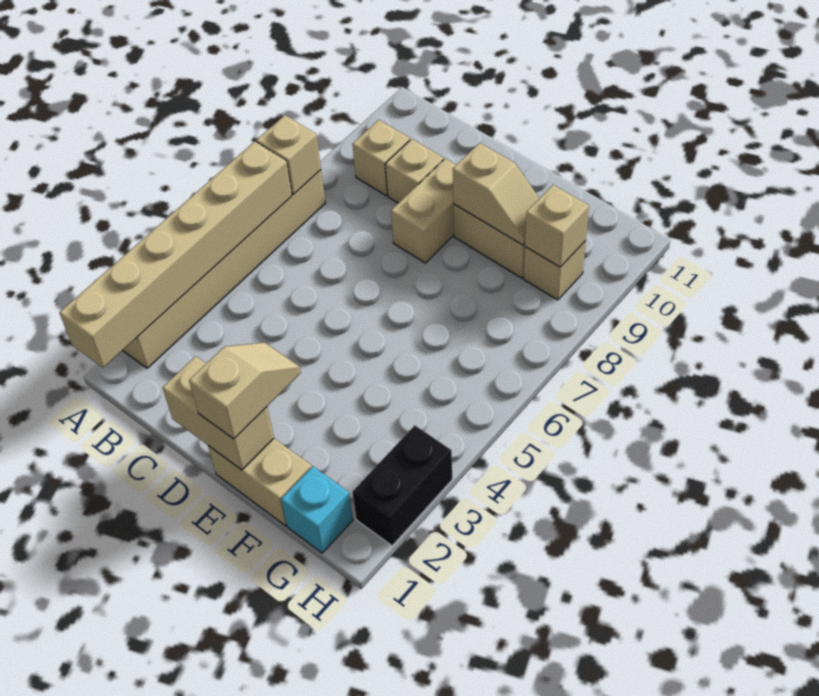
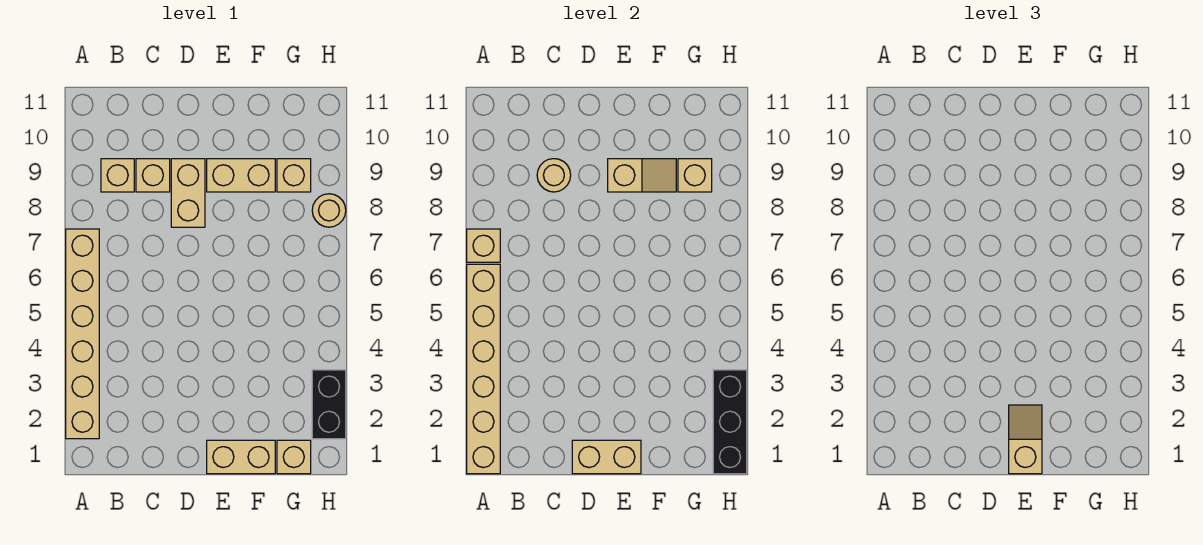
none -> tan round brick C9 level 2
cyan brick G1 level 1 -> tan brick G1 level 1
none -> black brick H1:H3 level 2
none -> tan round brick H8 level 1

